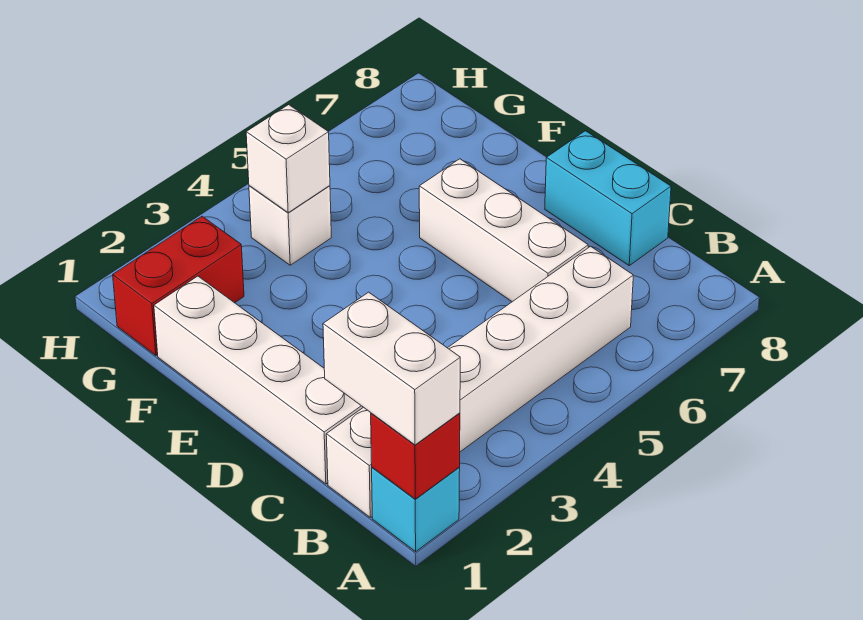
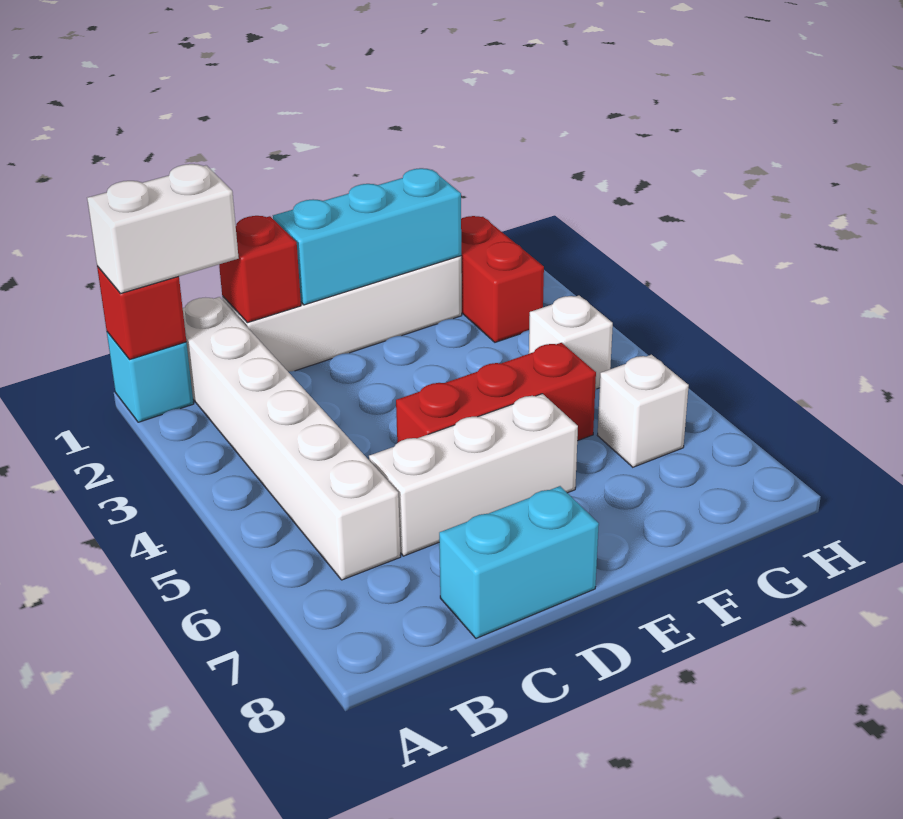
none -> red brick C1 level 2
none -> cyan brick D1:F1 level 2
none -> red brick D5:F5 level 1
white brick G4 level 2 -> white brick G6 level 1

